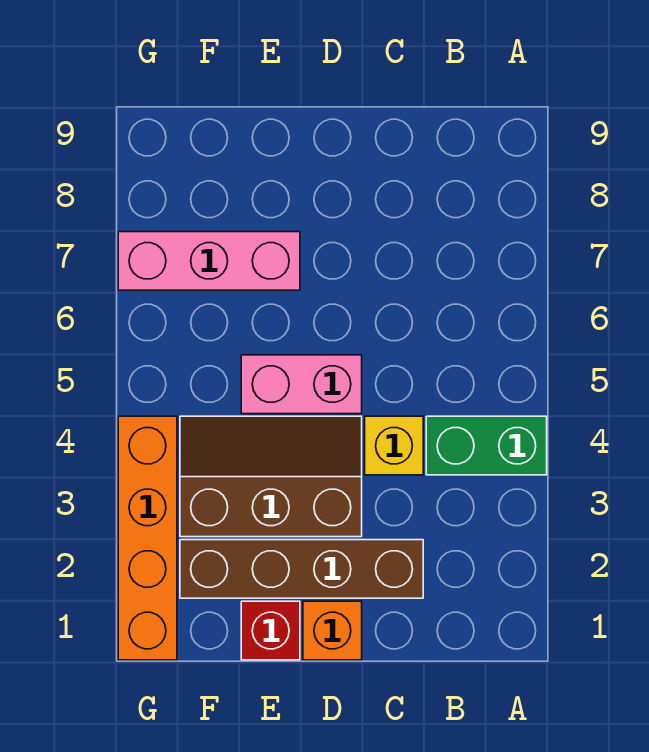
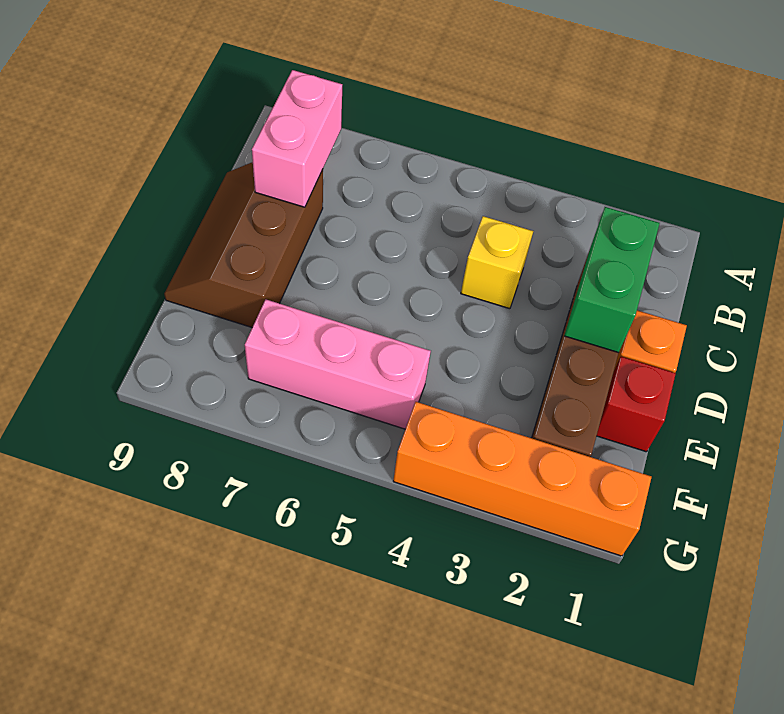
green brick A4:B4 level 1 -> green brick C2:D2 level 2
brown slope D3:F4 level 1 top 3 -> brown slope C8:E9 level 1 top 8
pink brick D5:E5 level 1 -> pink brick B8:C8 level 2
pink brick E7:G7 level 1 -> pink brick F5:F7 level 1

